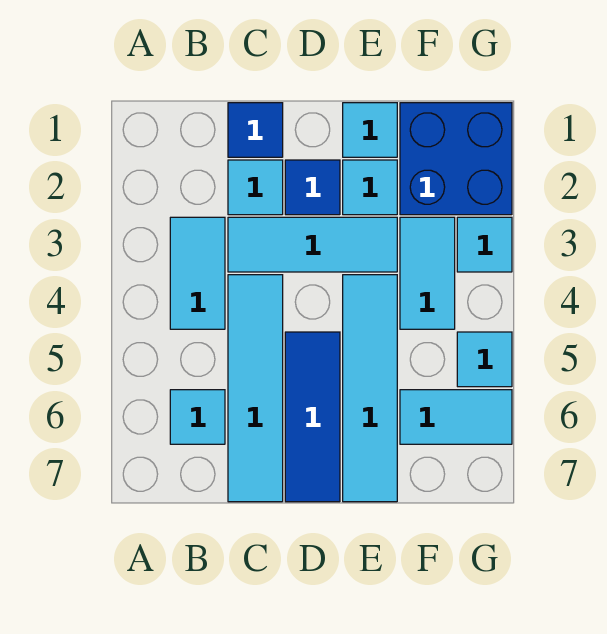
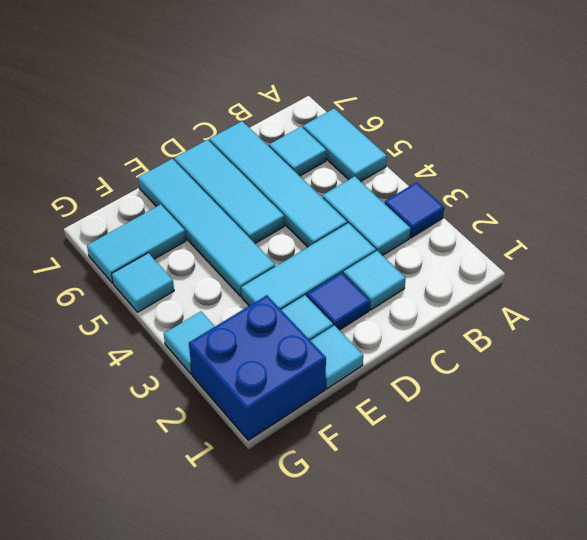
blue tile C1 level 1 -> blue tile A3 level 1
blue tile D5:D7 level 1 -> cyan tile D5:D7 level 1
cyan tile F3:F4 level 1 -> cyan tile A5:A6 level 1

